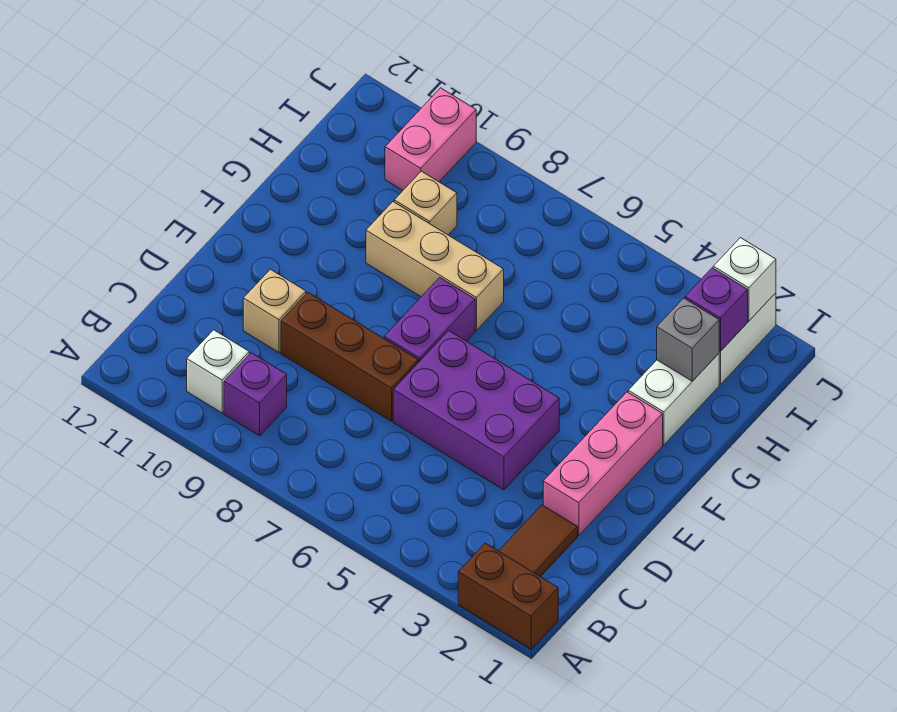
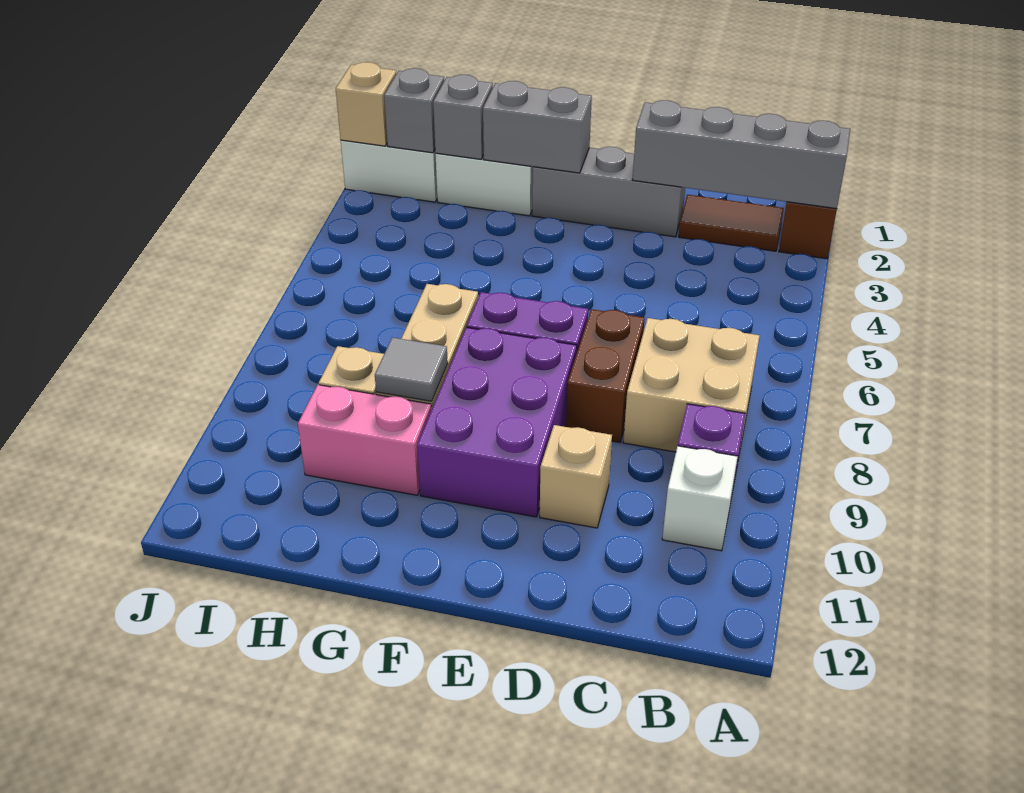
none -> grey brick A2:D2 level 2
none -> tan brick B7:C8 level 1
pink brick D2:F2 level 1 -> grey brick D2:F2 level 1
purple brick D4:E6 level 1 -> purple brick E8:F10 level 1
brown brick D7:D9 level 1 -> brown brick D7:D8 level 1
none -> grey brick F2:G2 level 2
none -> grey tile G9 level 2
purple brick I2 level 2 -> grey brick I2 level 2
pink brick I10:J10 level 1 -> pink brick G10:H10 level 1
white brick J2 level 2 -> tan brick J2 level 2

